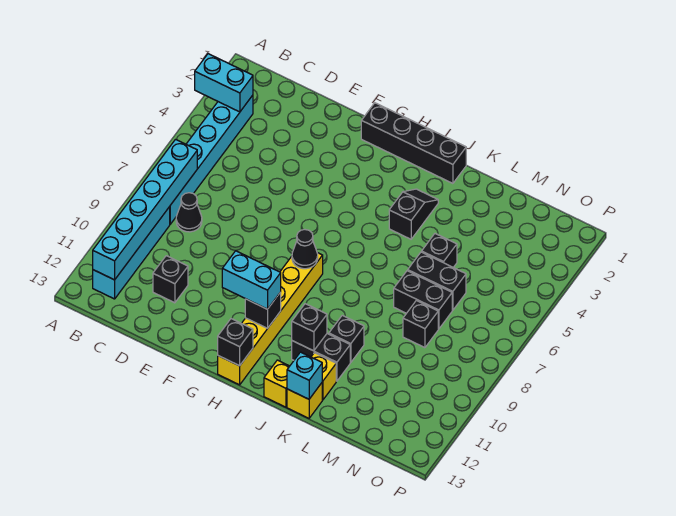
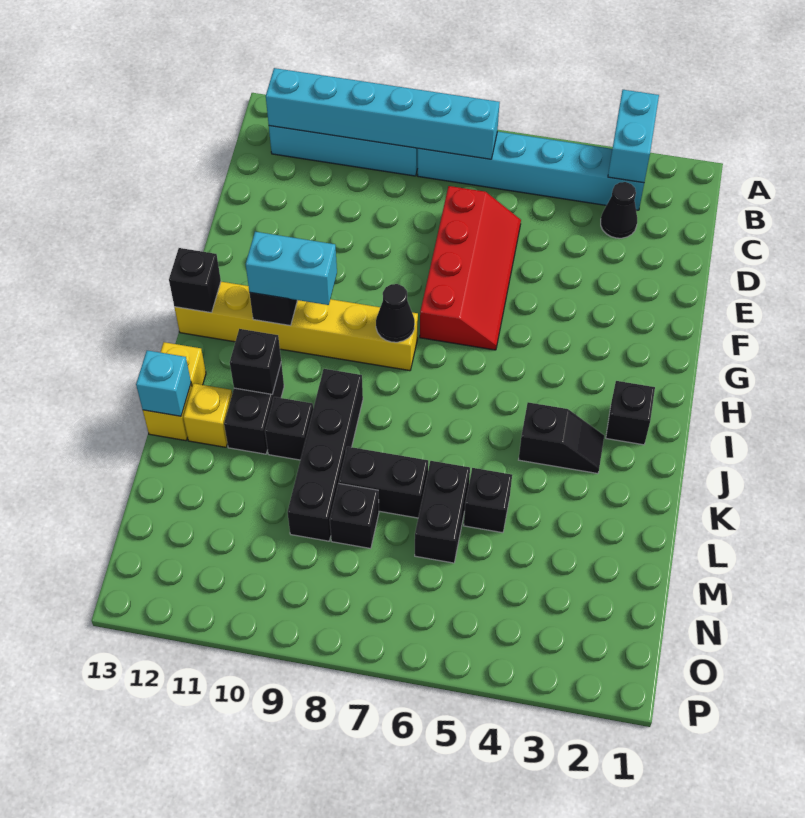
black cone C8 level 1 -> black cone C3 level 1
none -> red slope D6:G7 level 1 top 7
black brick D11 level 1 -> black brick I2 level 1
black brick G1:J1 level 1 -> black brick J9:M9 level 1
cyan brick G11:H11 level 3 -> cyan brick H10:H11 level 3
black brick L7:M7 level 1 -> black brick L7:L8 level 1

